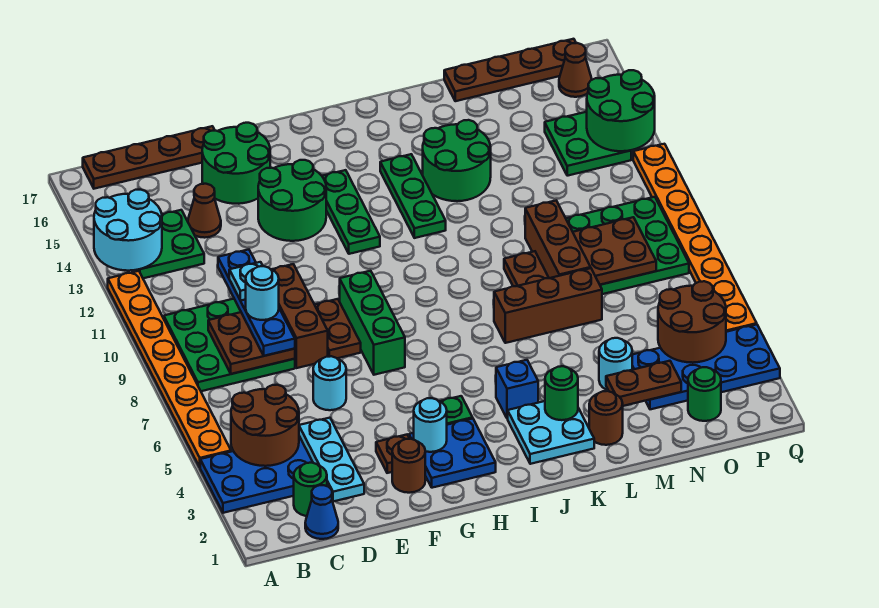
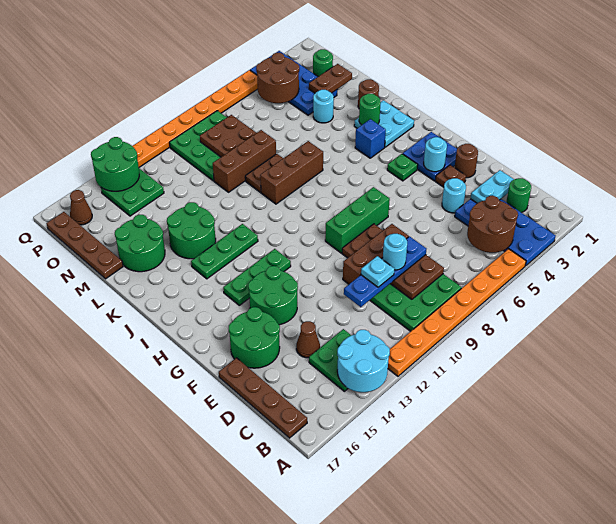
blue cone C1 level 1 -> none
cyan plate D2:D4 level 2 -> cyan plate D2:D3 level 2
cyan round brick E6 level 1 -> cyan round brick E4 level 1
brown brick K7:M7 level 1 -> brown brick K7:K9 level 1
none -> green round brick L15:M16 level 1
brown plate M3:N3 level 2 -> brown plate N2:N3 level 2

